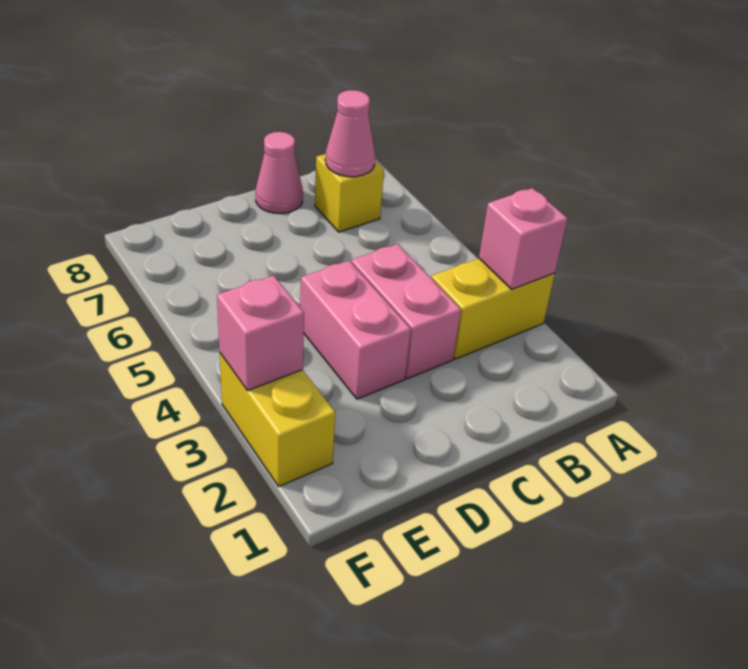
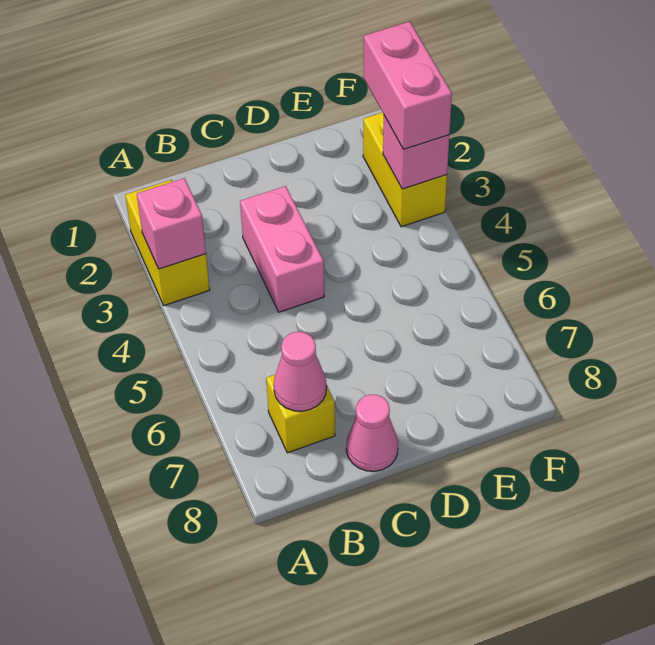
yellow brick A3:B3 level 1 -> yellow brick A2:A3 level 1
pink brick D3:D4 level 1 -> pink brick F2:F3 level 3

